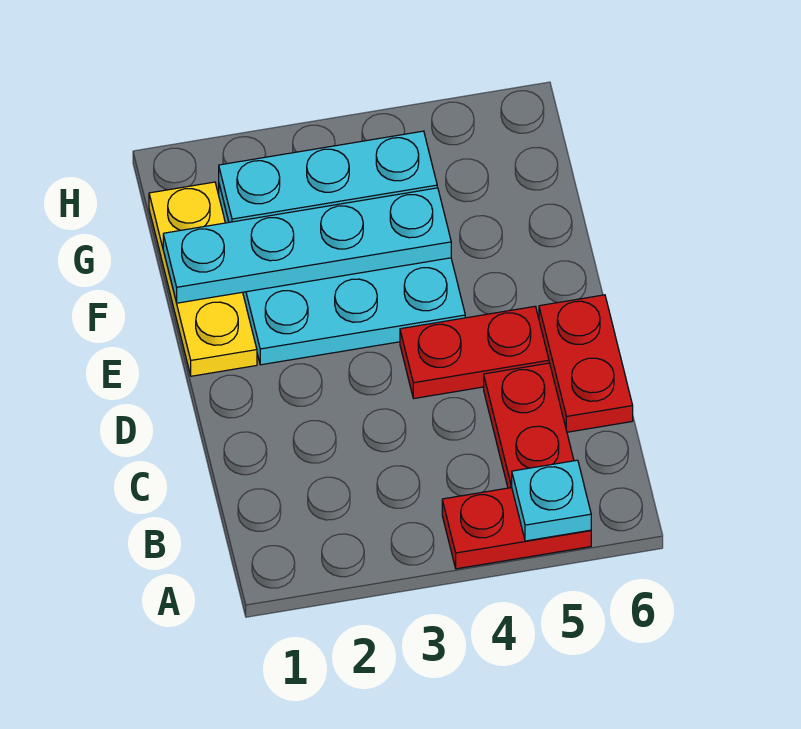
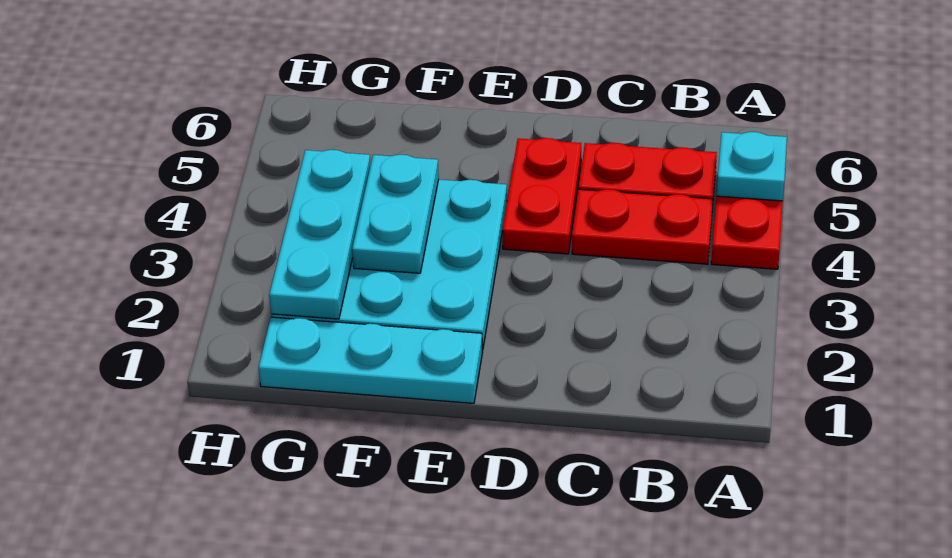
red plate C6:D6 level 1 -> red plate B4:C4 level 1
yellow plate E1:G1 level 1 -> cyan plate E1:G1 level 1
cyan plate F1:F4 level 2 -> cyan plate F3:F4 level 2

